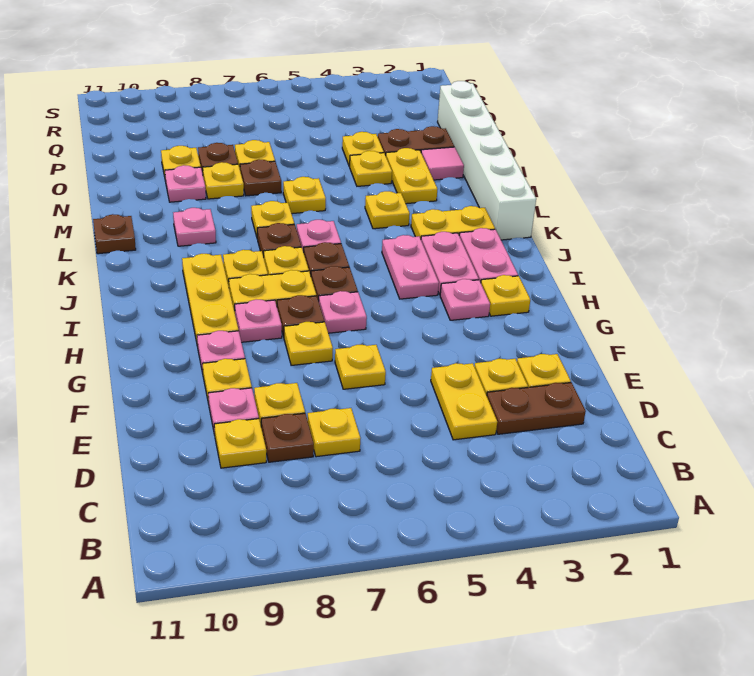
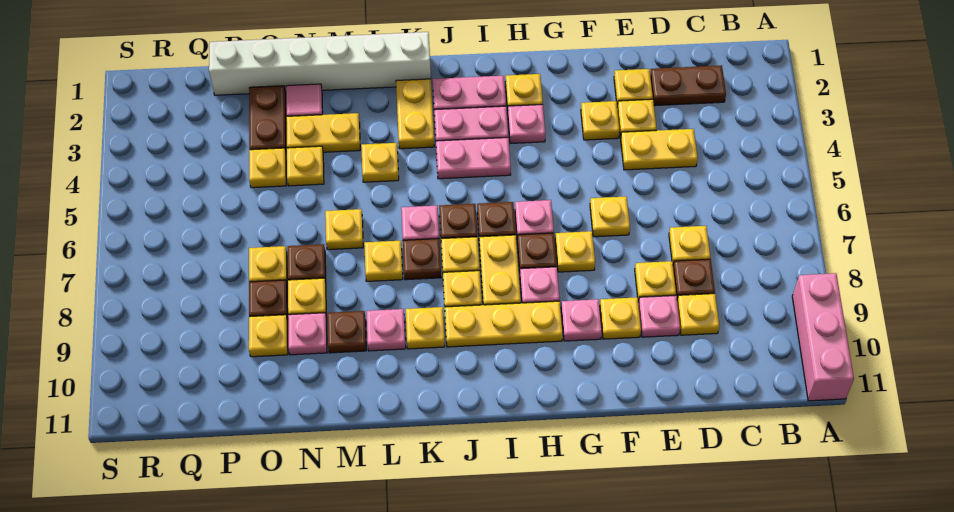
none -> pink brick A9:A11 level 1
brown plate D2:D3 level 1 -> brown plate C2:D2 level 1
none -> yellow plate F3 level 1
none -> yellow plate K9 level 1
brown plate L11 level 1 -> brown plate M9 level 1

